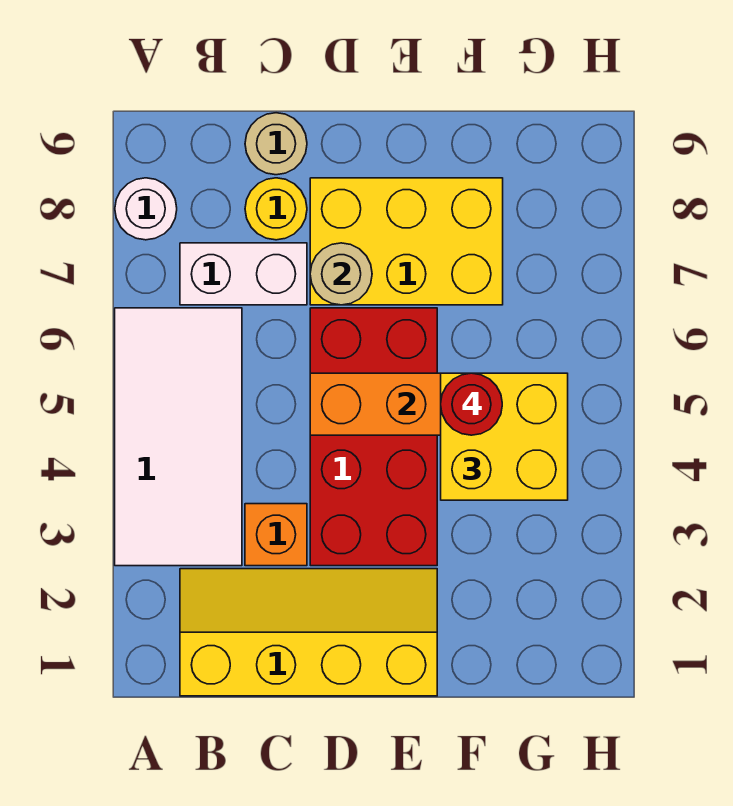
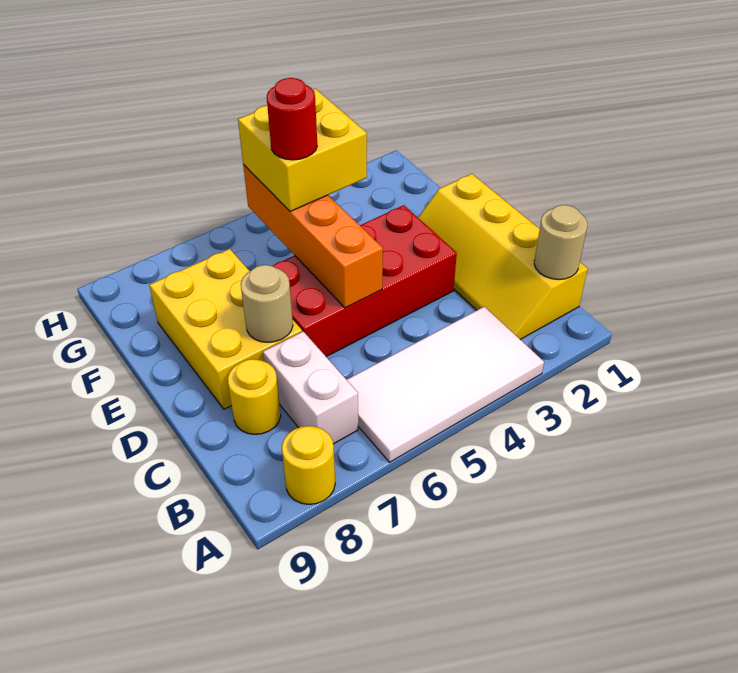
white round brick A8 level 1 -> yellow round brick A8 level 1
orange brick C3 level 1 -> none
tan round brick C9 level 1 -> tan round brick B1 level 2

